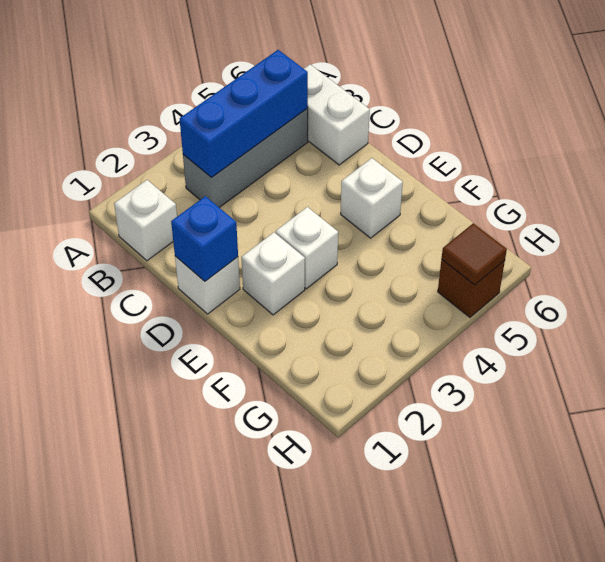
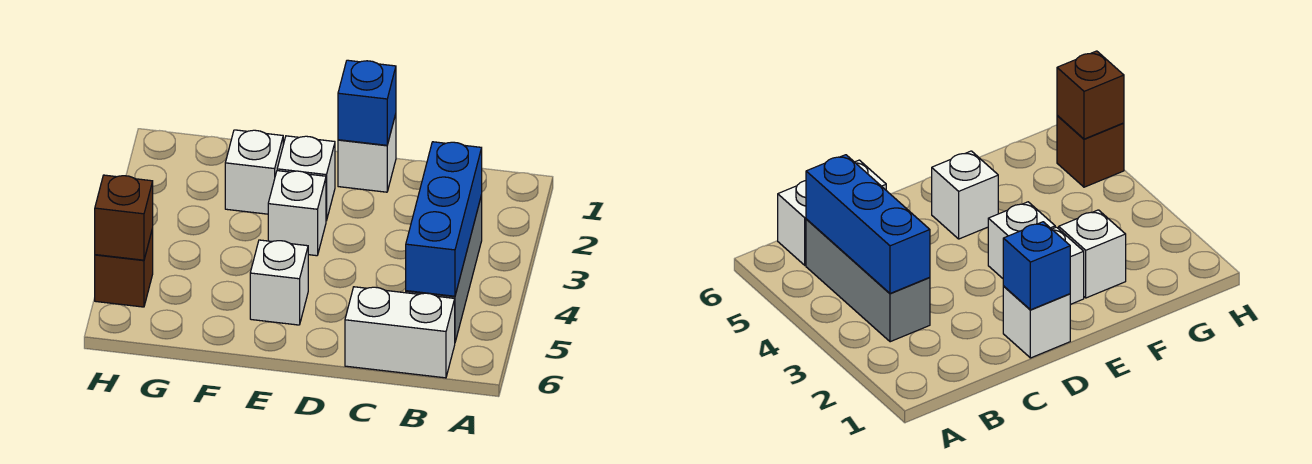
white brick B1 level 1 -> white brick F2 level 1
brown tile H5 level 2 -> brown brick H5 level 2

